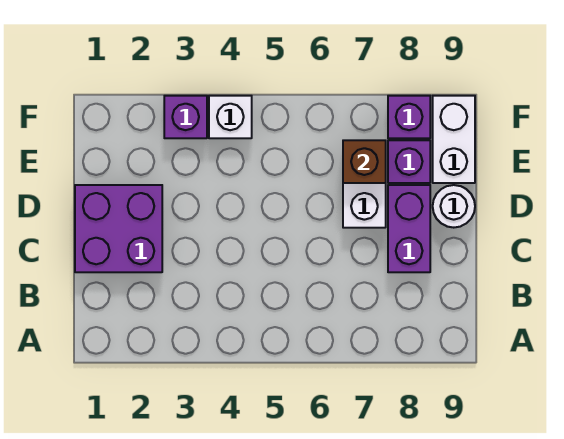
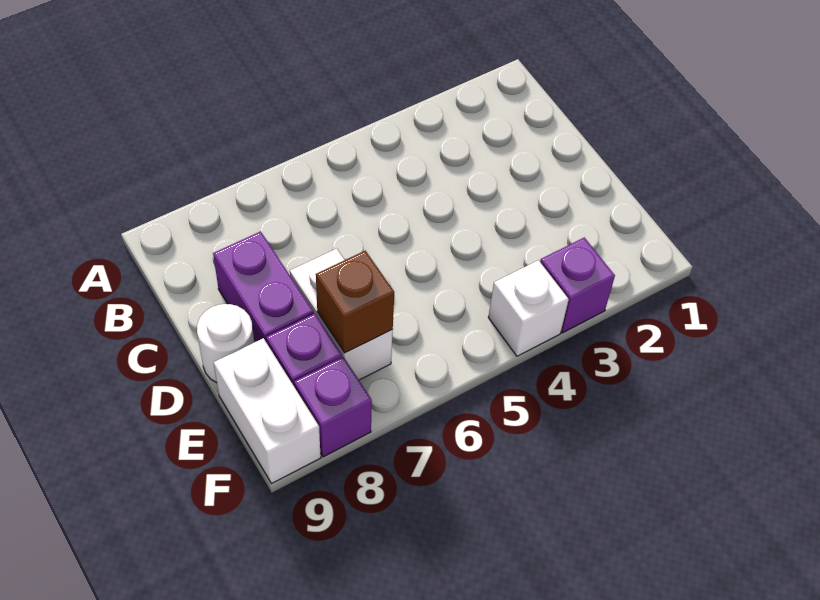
purple brick C1:D2 level 1 -> none

